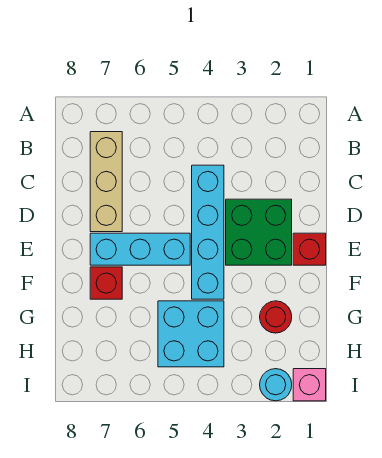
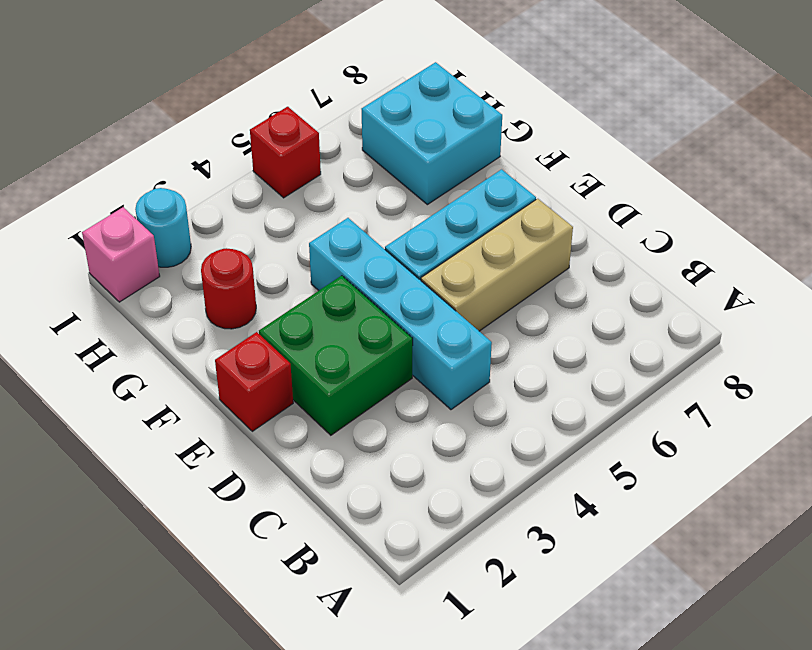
tan brick B7:D7 level 1 -> tan brick D5:D7 level 1
red brick F7 level 1 -> red brick I5 level 1
cyan brick G4:H5 level 1 -> cyan brick G7:H8 level 1

